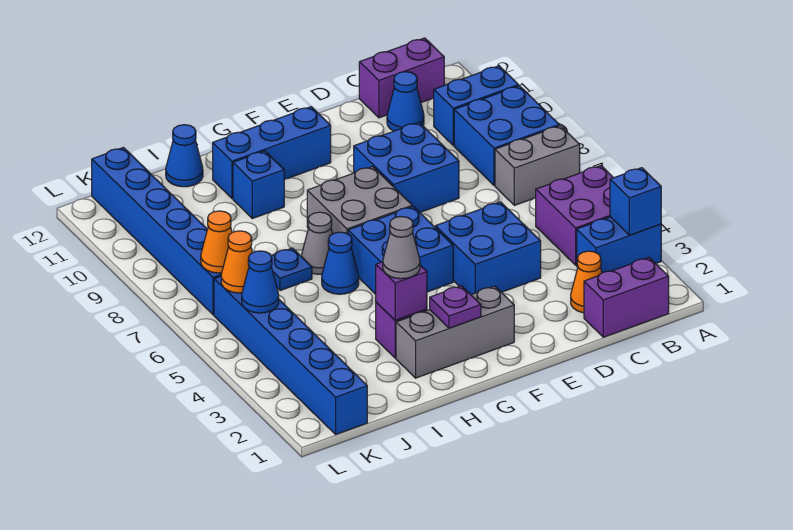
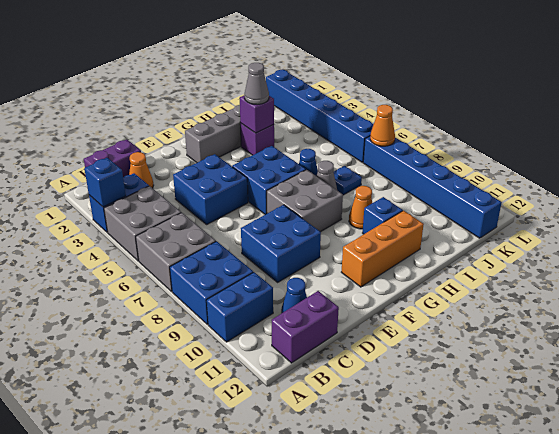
purple brick A4:B5 level 1 -> grey brick A4:B5 level 1
grey brick A7:B7 level 1 -> grey brick A6:B7 level 1
blue brick F11:H11 level 1 -> orange brick F11:H11 level 1
purple plate G2 level 2 -> none
blue cone I12 level 1 -> none
blue cone K5 level 2 -> none
orange cone K6 level 2 -> orange cone H9 level 1

